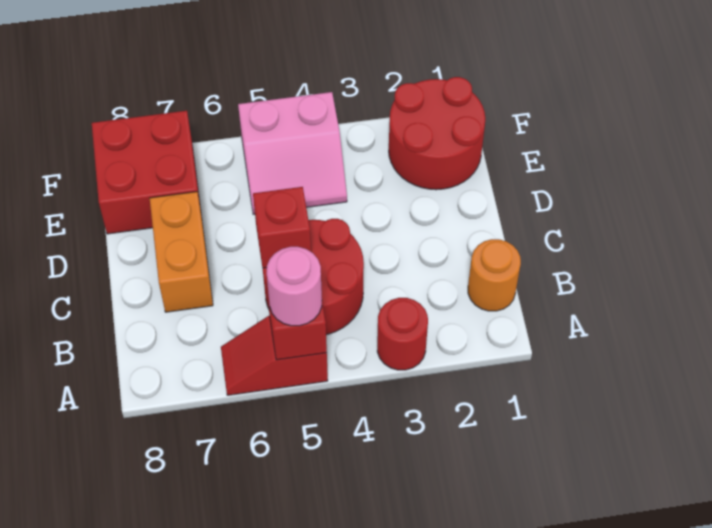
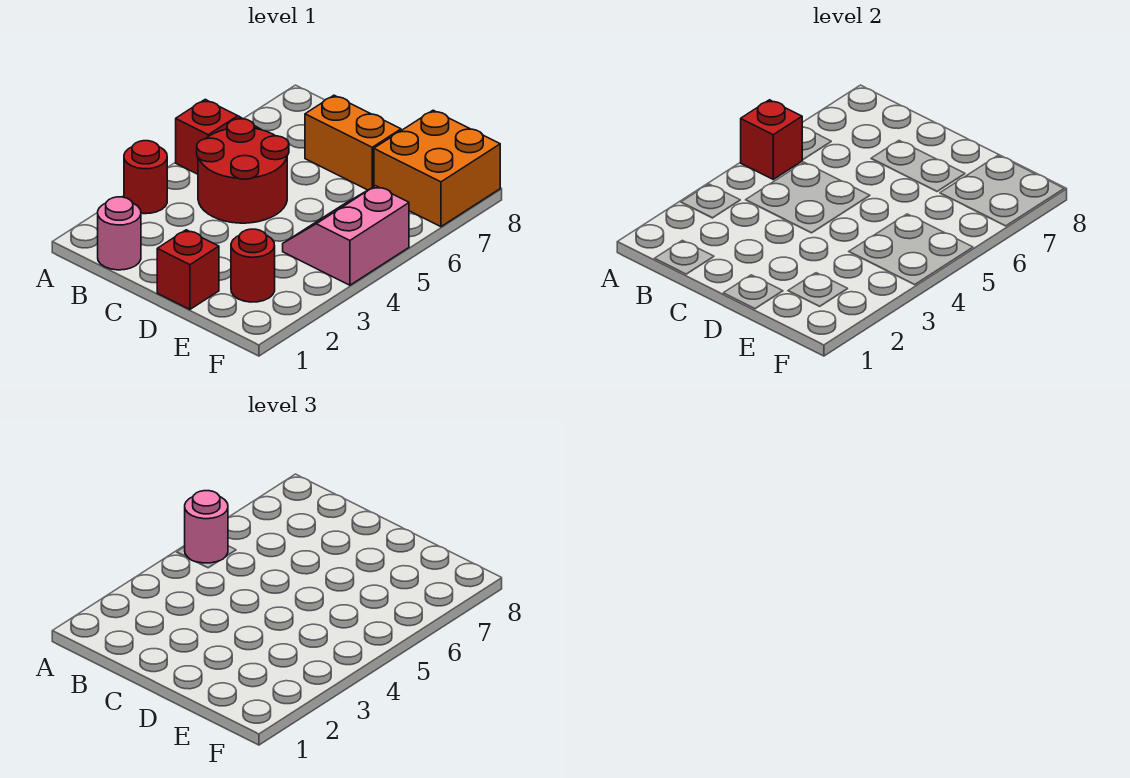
orange round brick B1 level 1 -> pink round brick B1 level 1
red brick C5 level 2 -> red brick D1 level 1
red round brick E1:F2 level 1 -> red round brick E2 level 1
red brick E7:F8 level 1 -> orange brick E7:F8 level 1

